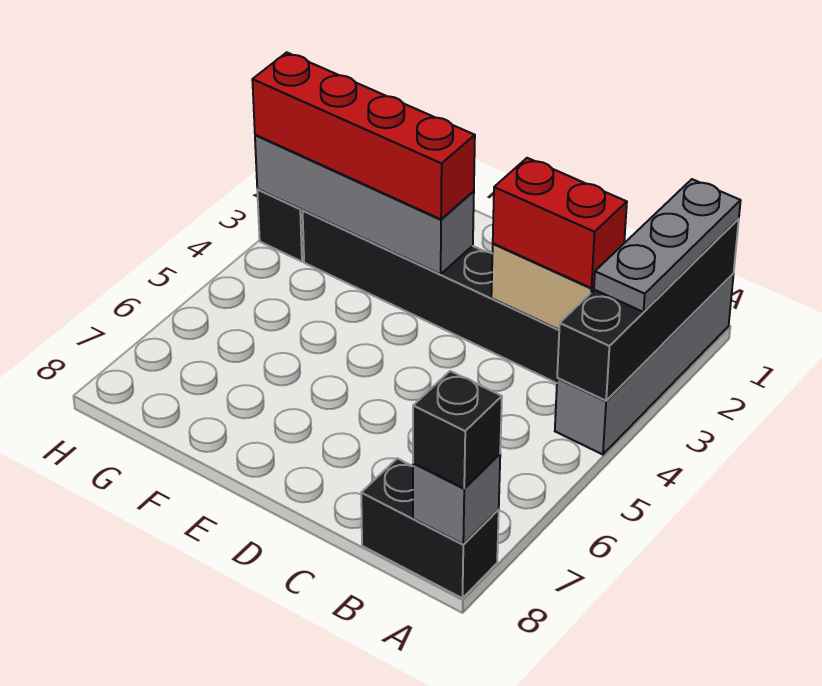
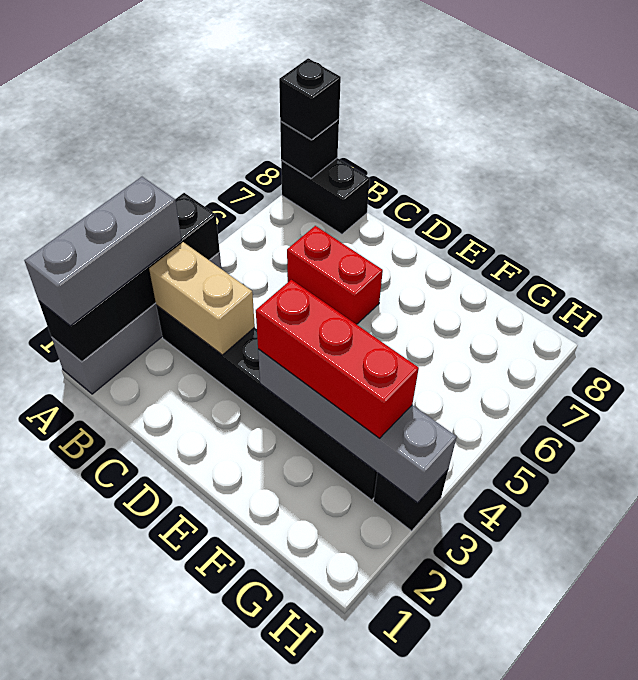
grey plate A1:A3 level 3 -> grey brick A1:A3 level 3
grey brick A8 level 2 -> black brick A8 level 2
red brick B3:C3 level 3 -> red brick C6:D6 level 1
red brick E3:H3 level 3 -> red brick E3:G3 level 3

